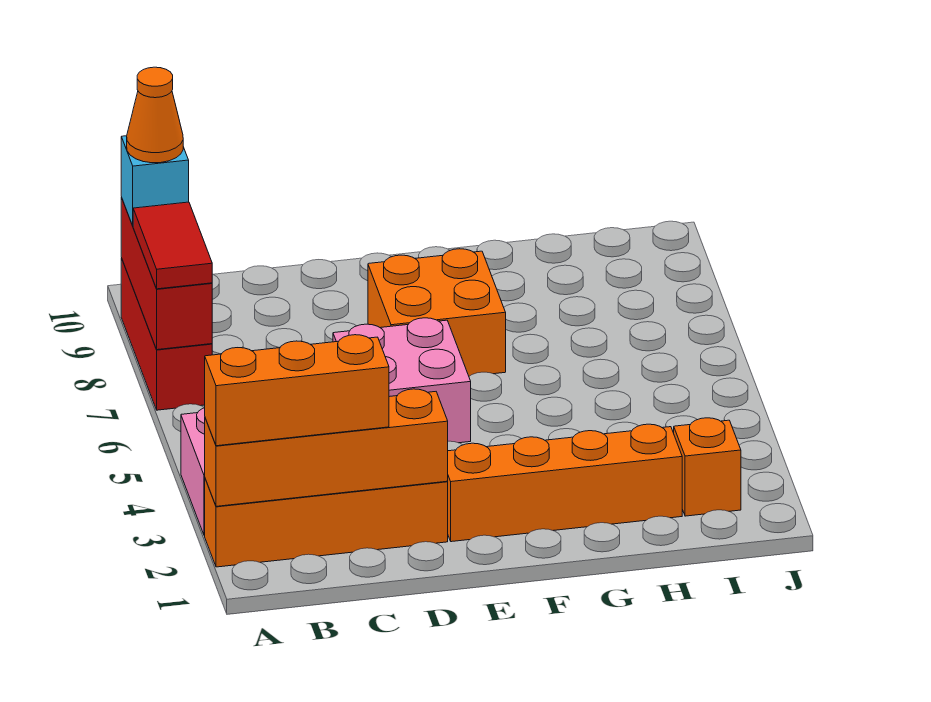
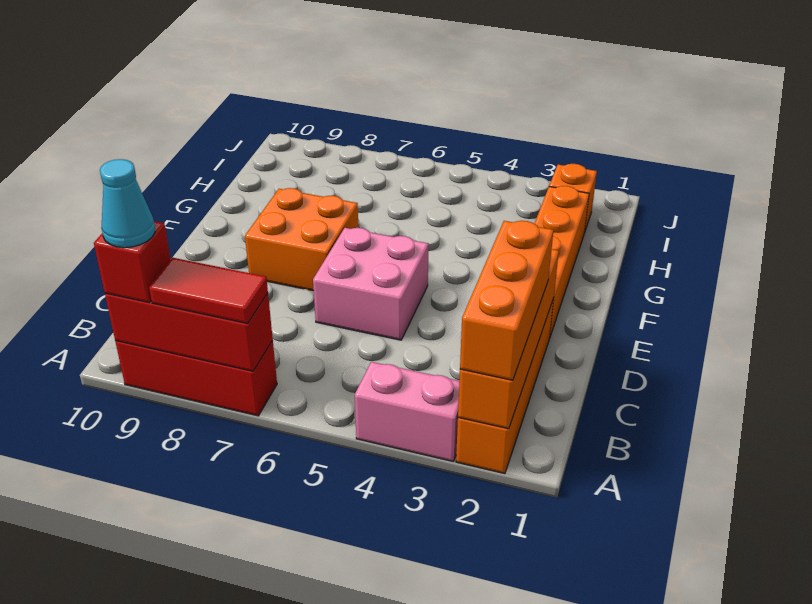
cyan brick A9 level 3 -> red brick A9 level 3
orange cone A9 level 4 -> cyan cone A9 level 4

